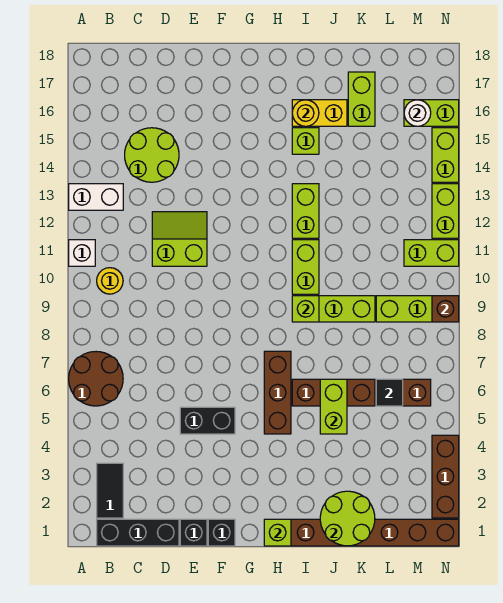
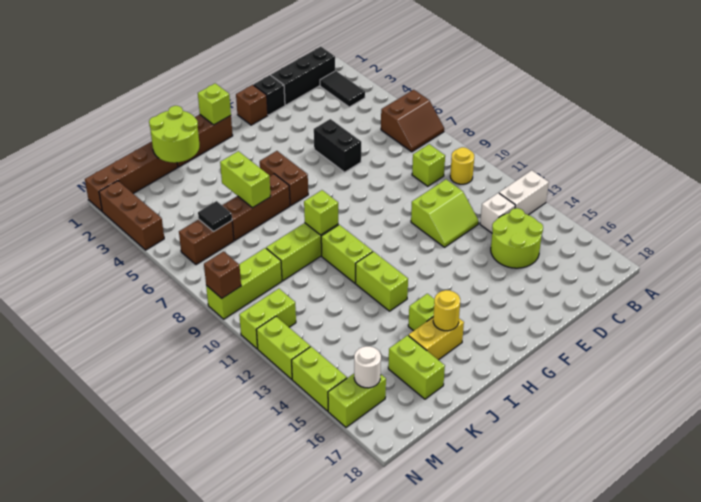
brown round brick A6:B7 level 1 -> brown slope A6:B7 level 1 top 6
white brick A11 level 1 -> white brick C13 level 1
none -> lime brick C9 level 1
black brick E5:F5 level 1 -> black brick E5:E6 level 1
black brick F1 level 1 -> brown brick F1 level 1
brown brick H5:H7 level 1 -> brown brick H5:H6 level 1

